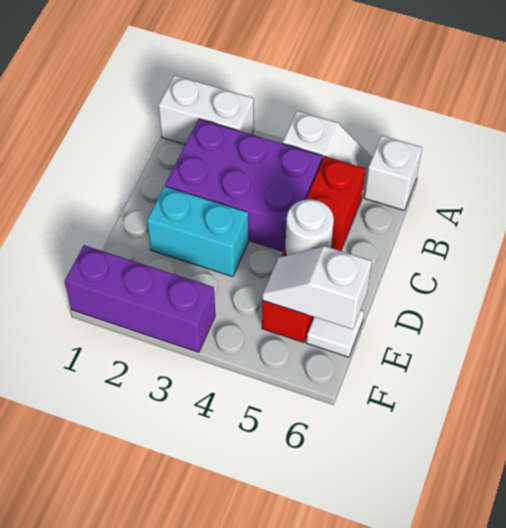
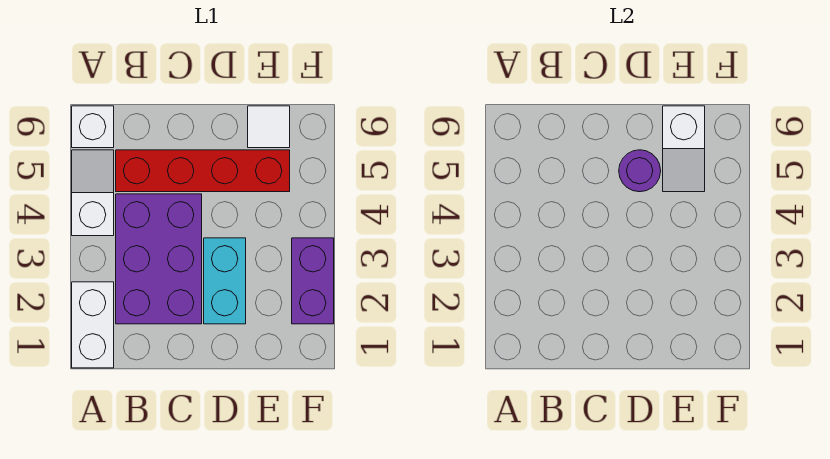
white round brick D5 level 2 -> purple round brick D5 level 2
purple brick F1:F3 level 1 -> purple brick F2:F3 level 1

